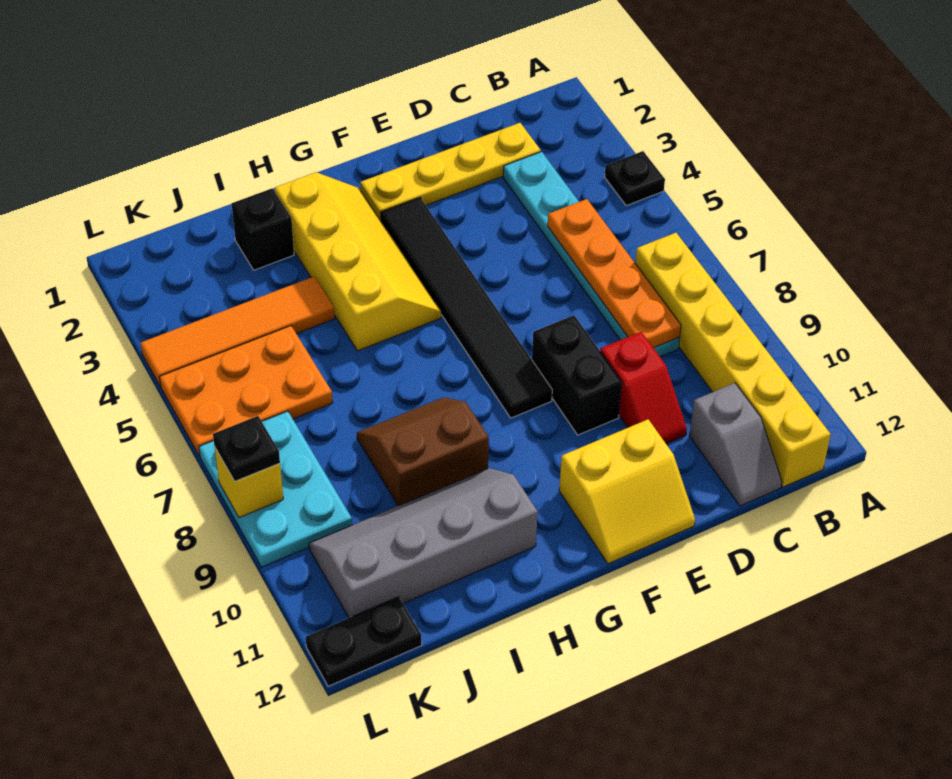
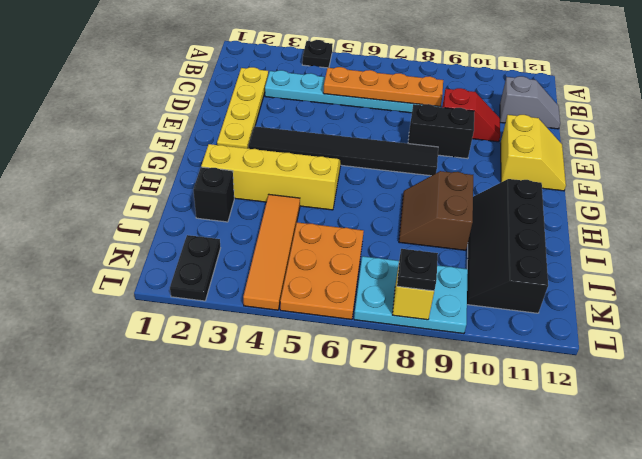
yellow brick B7:B12 level 1 -> none
grey slope H10:K11 level 1 top 11 -> black slope H10:K11 level 1 top 11
black plate K12:L12 level 1 -> black plate K2:L2 level 1

